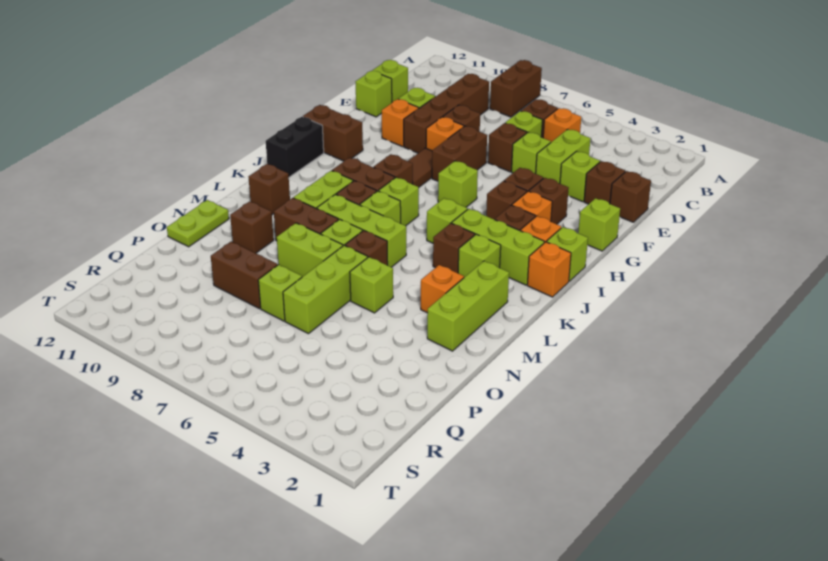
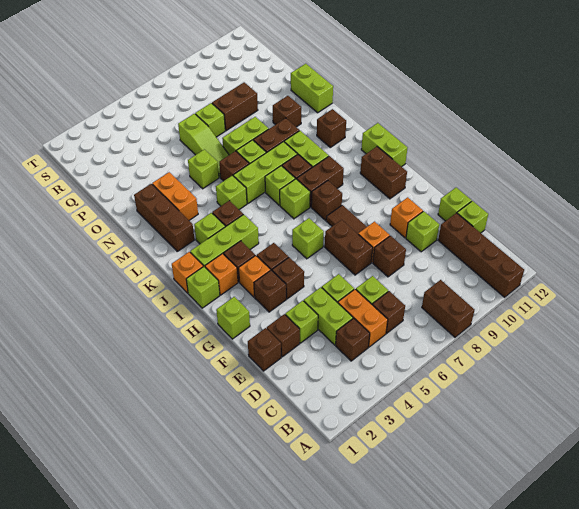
orange brick C5 level 1 -> orange brick C5:D5 level 1
brown brick C9:F9 level 1 -> brown brick A11:D11 level 1
brown brick E6 level 1 -> brown brick C4 level 1
brown brick H11:H12 level 1 -> brown brick H11:I11 level 1
black brick I12:J12 level 1 -> lime brick I12:J12 level 1
lime brick J5 level 1 -> lime brick L5 level 1
lime brick L2:N2 level 1 -> brown brick L2:N2 level 1
orange brick M3 level 1 -> orange brick M3:N3 level 1
lime brick N6:P6 level 1 -> lime slope N6:P6 level 1 top P
lime plate N12:O12 level 1 -> lime brick N12:O12 level 1

